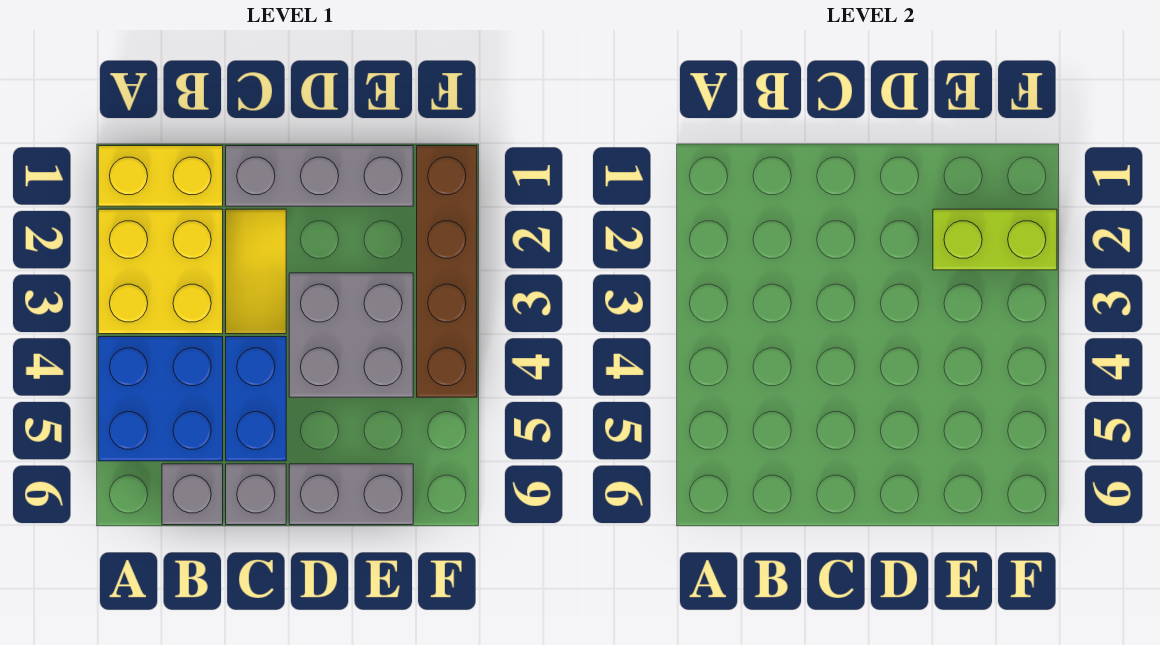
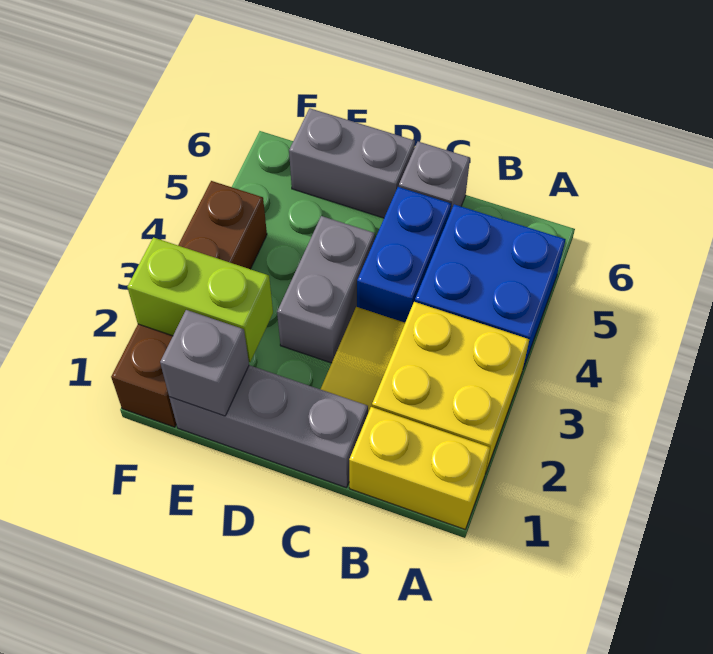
grey brick B6 level 1 -> grey brick E1 level 2
grey brick D3:E4 level 1 -> grey brick D3:D4 level 1

